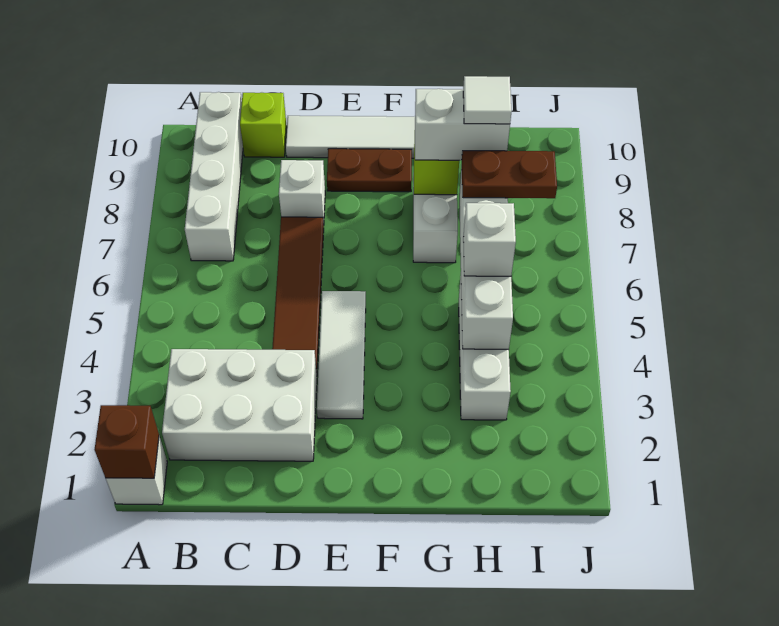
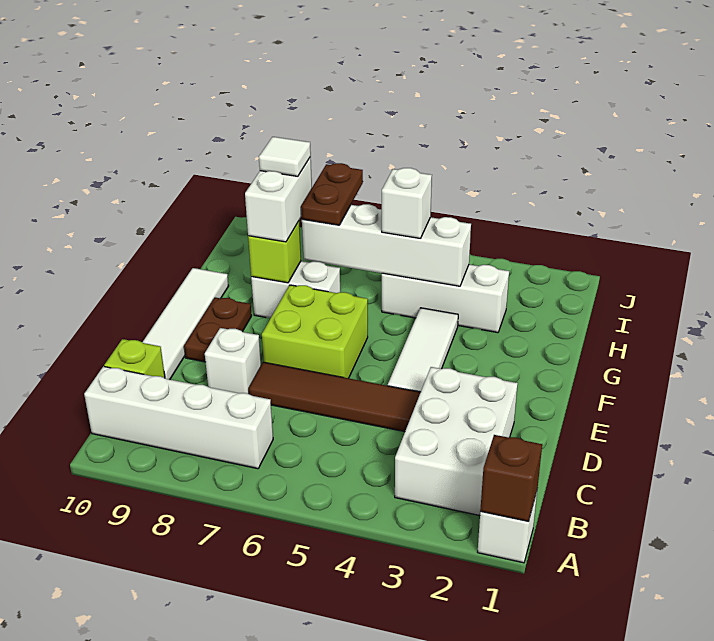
white tile E3:E5 level 1 -> white tile E4:G4 level 1
none -> lime brick E6:F7 level 1

